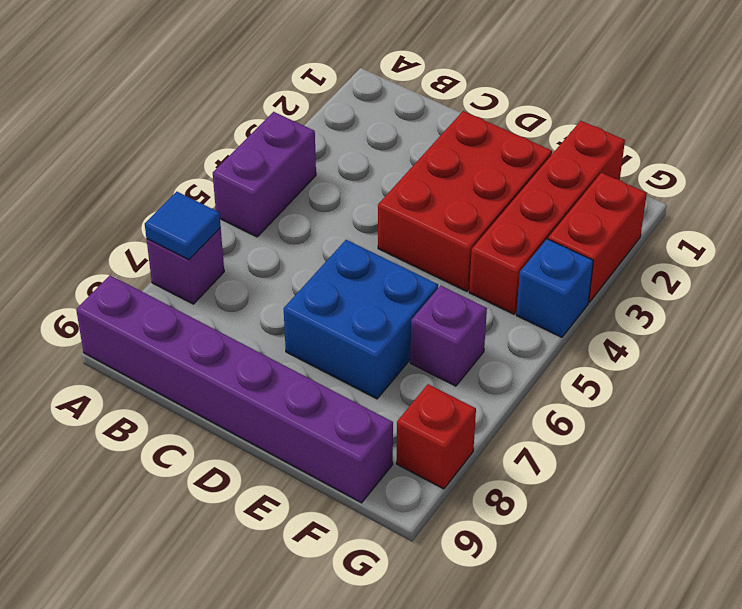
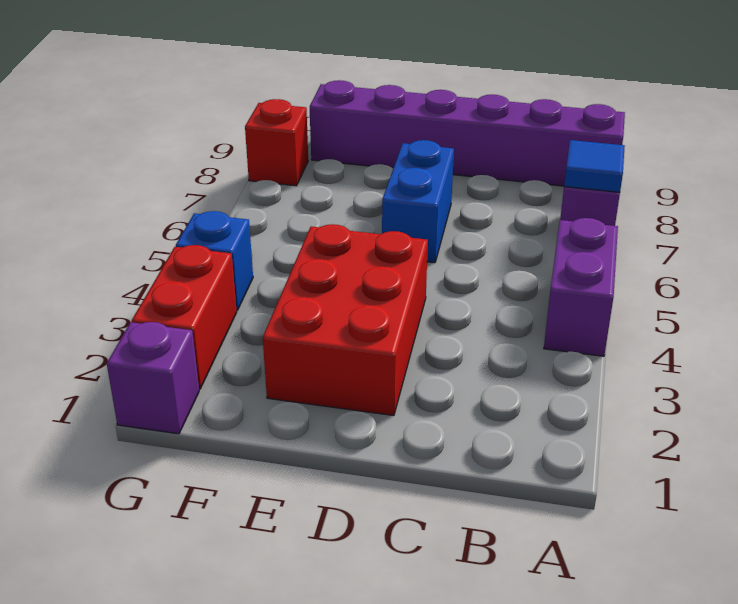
blue brick D6:E7 level 1 -> blue brick D6:D7 level 1
red brick F1:F4 level 1 -> none
purple brick F6 level 1 -> purple brick G1 level 1

